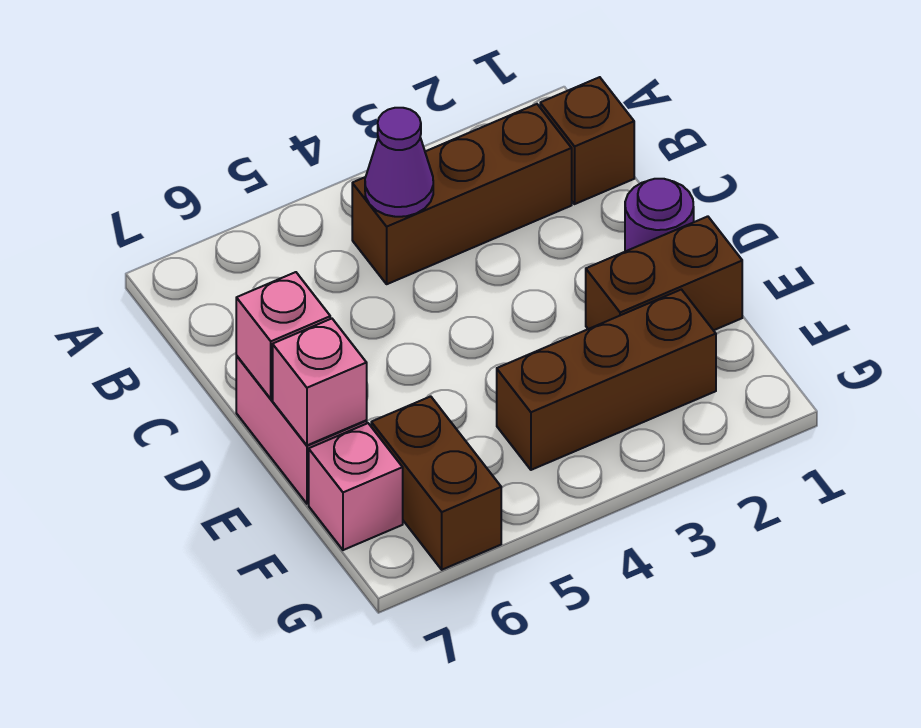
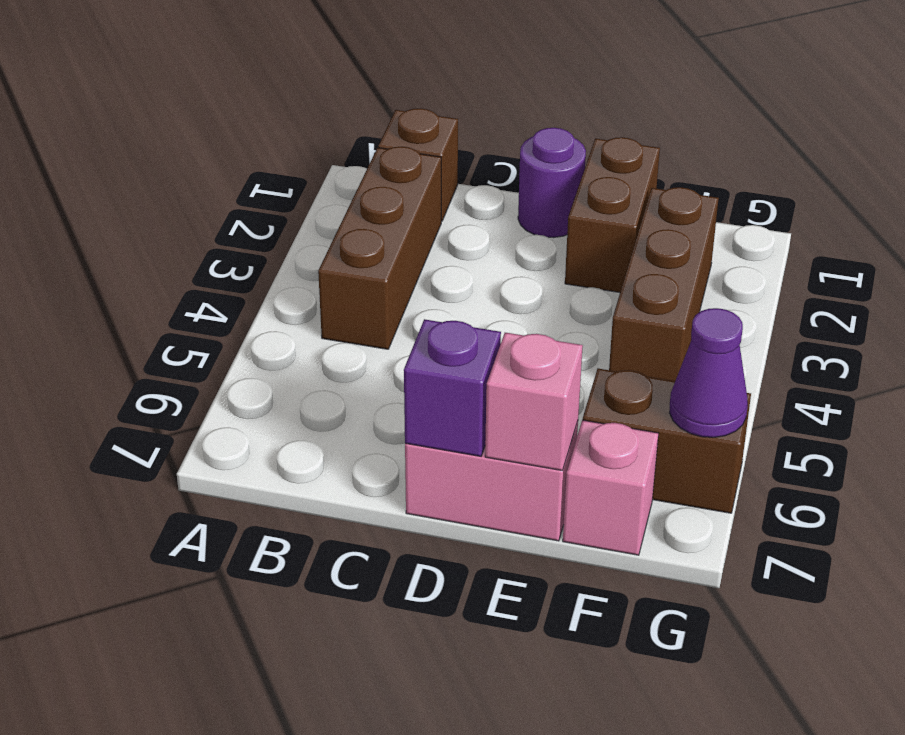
purple cone B4 level 2 -> purple cone G6 level 2
pink brick D7 level 2 -> purple brick D7 level 2

